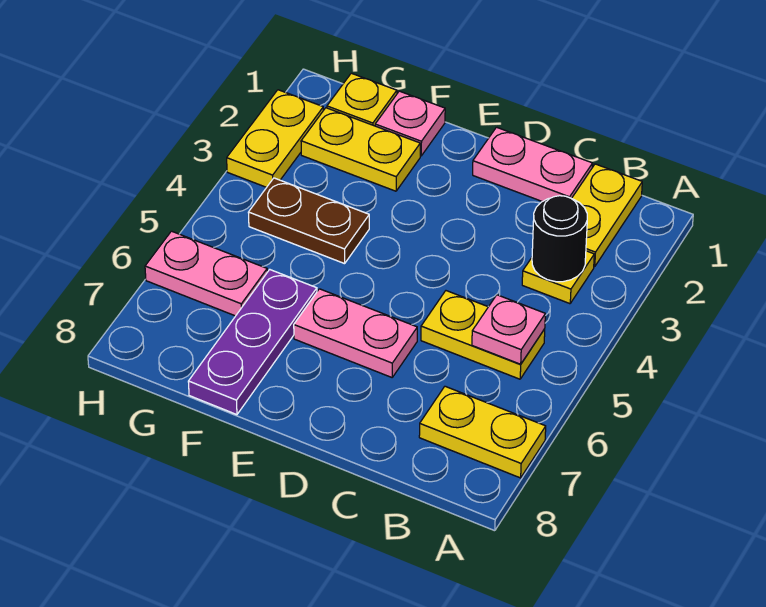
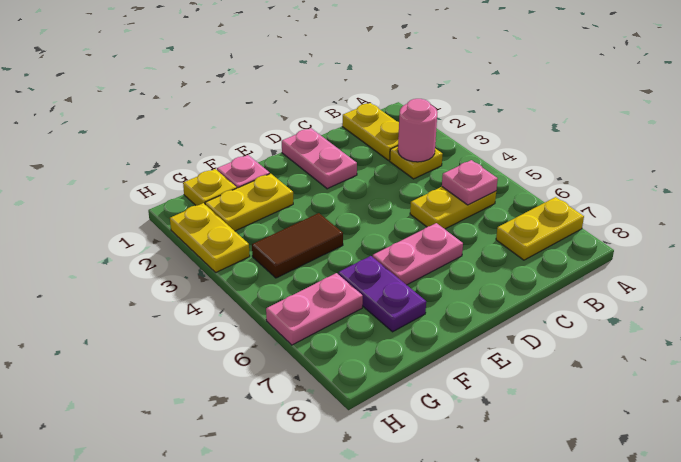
black round brick B3 level 2 -> pink round brick B3 level 2
pink plate C1:D1 level 1 -> pink plate D1:D2 level 1
brown plate F4:G4 level 1 -> brown tile F4:G4 level 1
purple plate F6:F8 level 1 -> purple plate F6:F7 level 1

